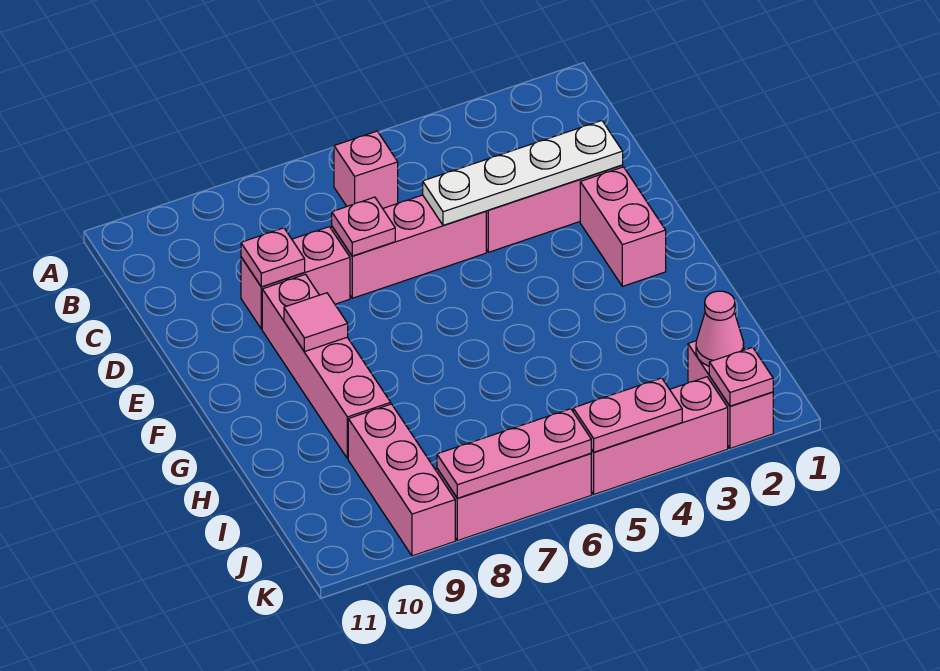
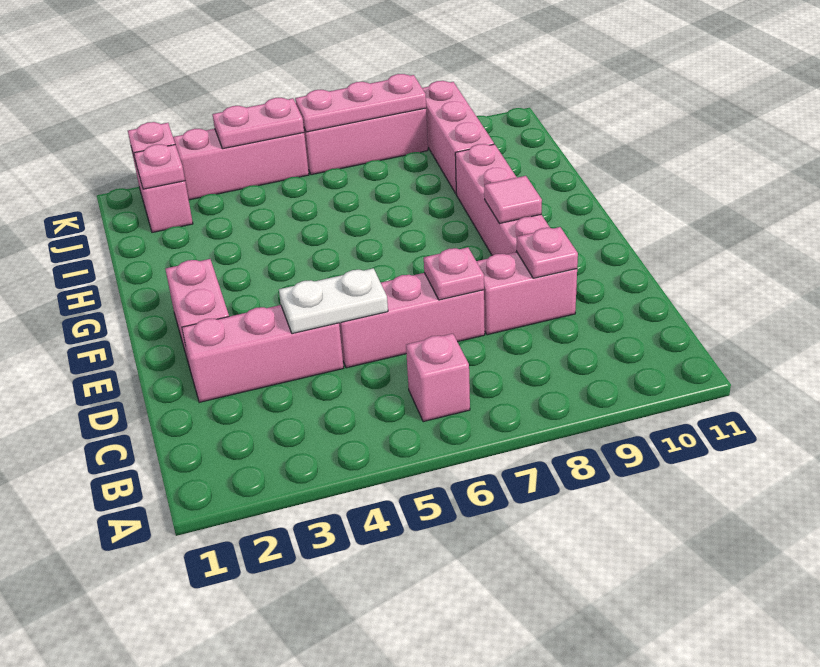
white plate D2:D5 level 2 -> white plate D4:D5 level 2
pink cone J2 level 2 -> pink plate J2 level 2

